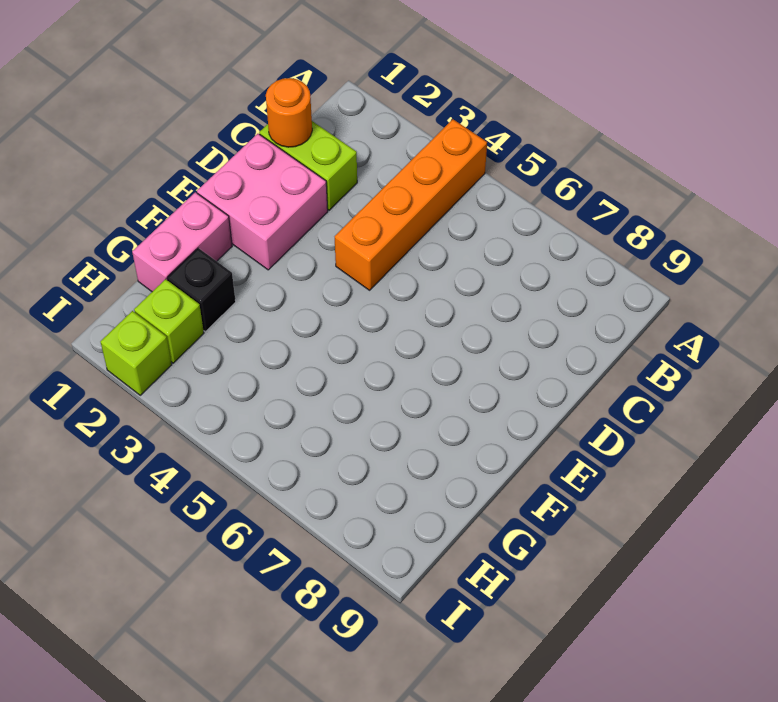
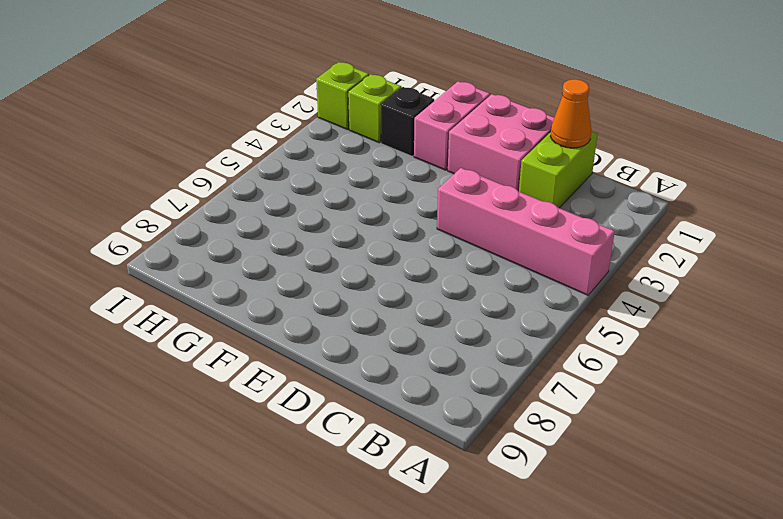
orange brick A4:D4 level 1 -> pink brick A4:D4 level 1
orange round brick C1 level 2 -> orange cone C1 level 2
pink brick F1:G1 level 1 -> pink brick F1:F2 level 1

